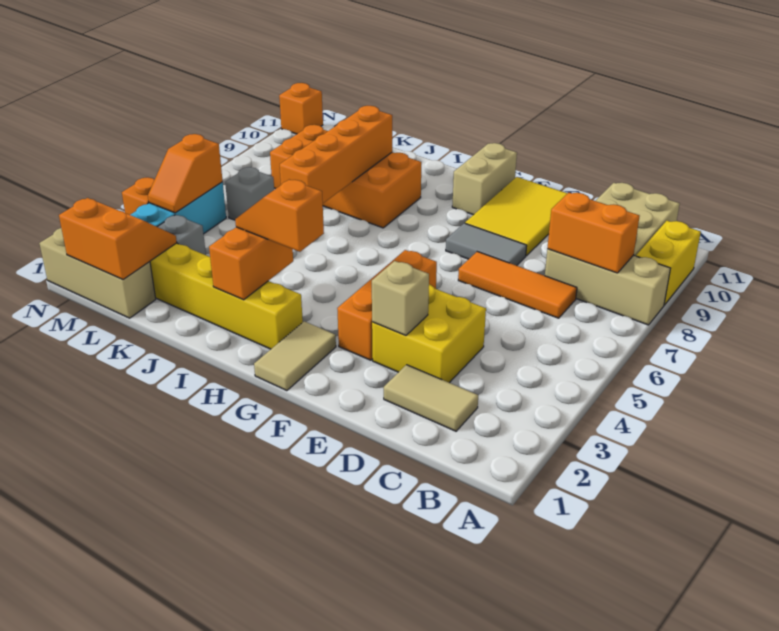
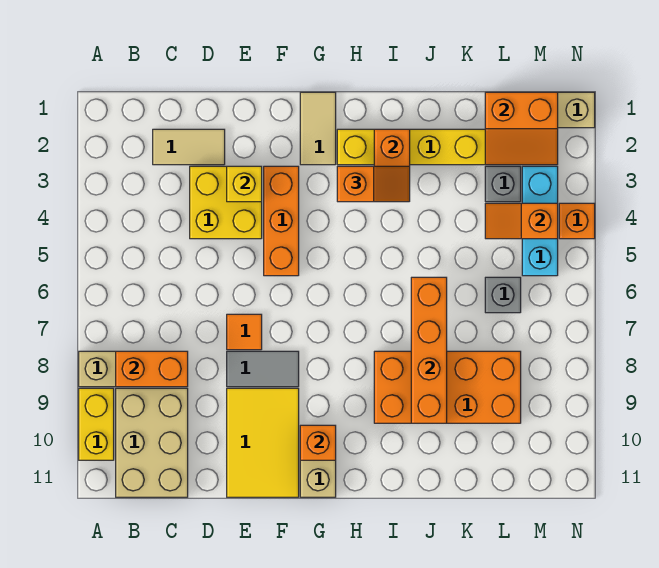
orange tile C7:E7 level 1 -> orange tile E7 level 1
tan brick E3 level 2 -> yellow brick E3 level 2
orange slope M4:M5 level 2 top 5 -> orange slope L4:M4 level 2 top M
orange brick N11 level 1 -> orange brick G10 level 2

